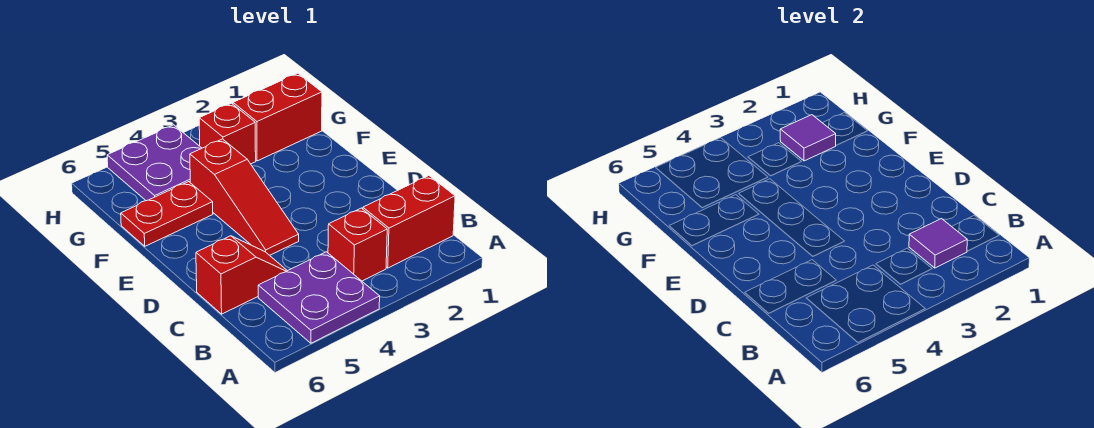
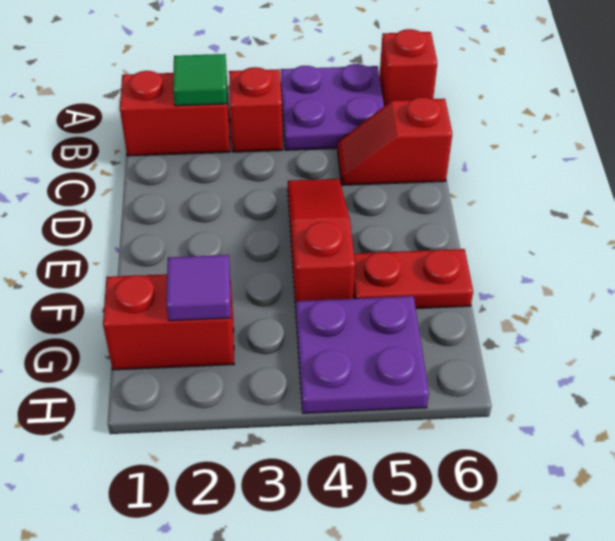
purple tile B2 level 2 -> green tile B2 level 2
red brick G3 level 1 -> red brick A6 level 1

